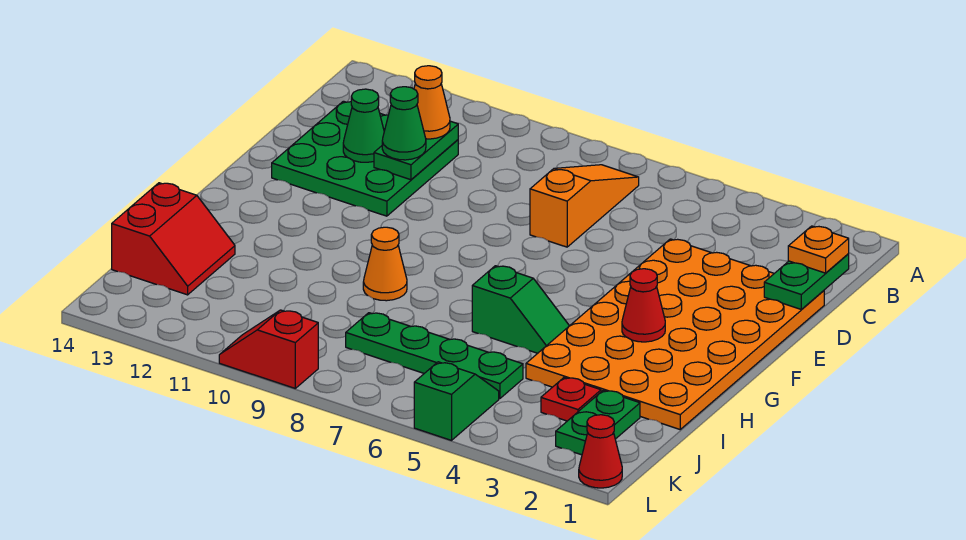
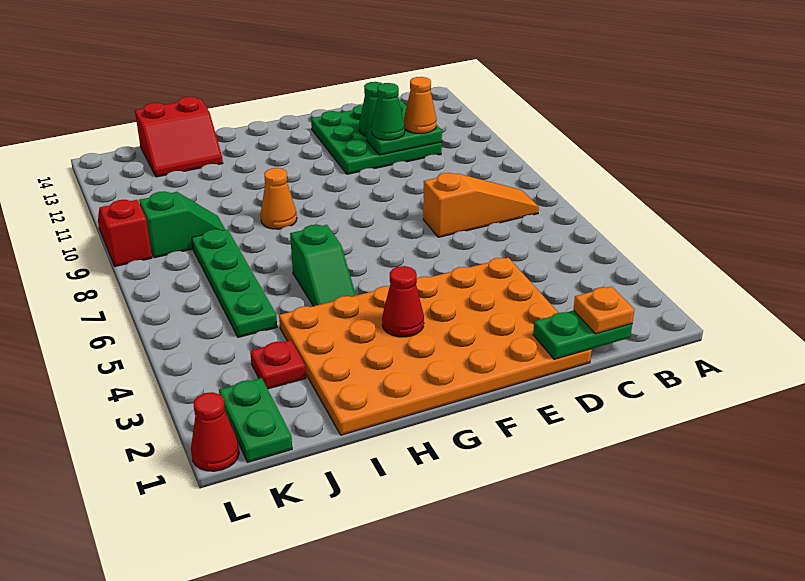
green plate J2:K2 level 1 -> green plate K1:K2 level 1
green slope K5:L5 level 1 top L -> green slope J9:K9 level 1 top K

